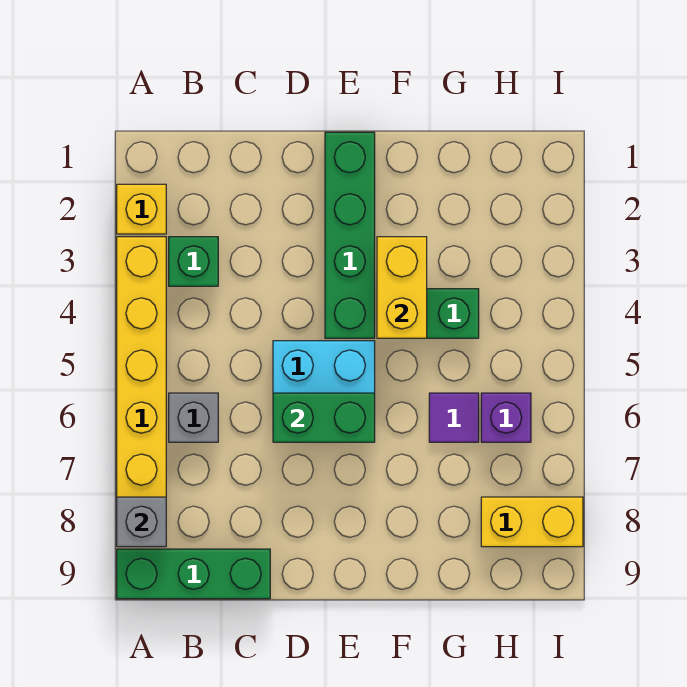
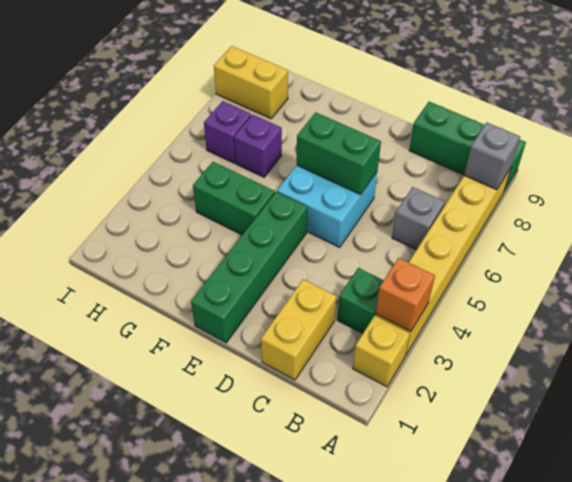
none -> orange brick A3 level 2
yellow brick F3:F4 level 2 -> yellow brick C1:C2 level 1
purple tile G6 level 1 -> purple brick G6 level 1

